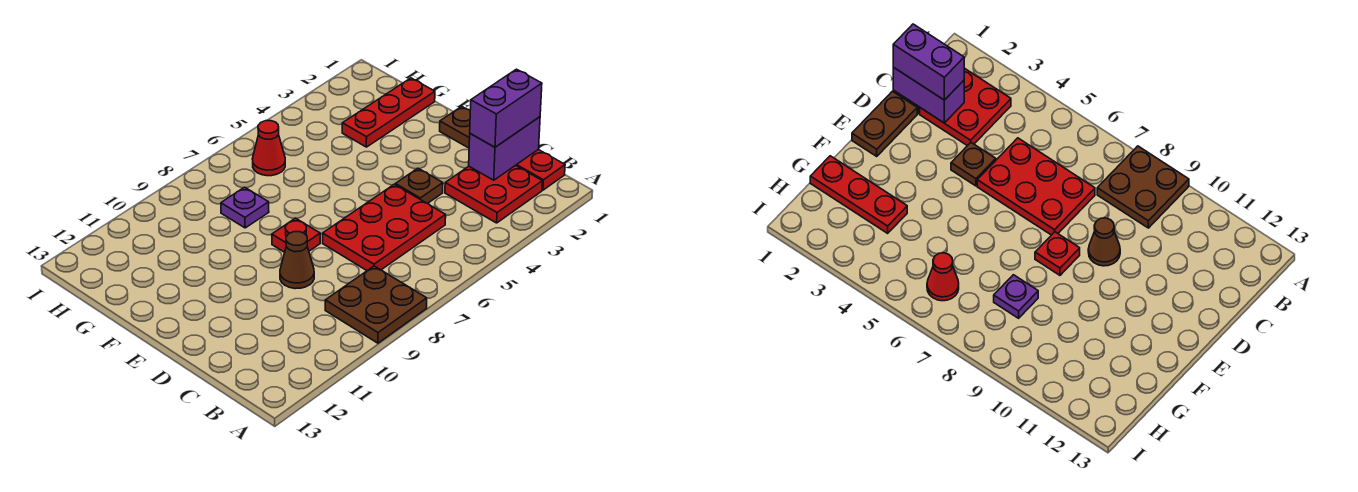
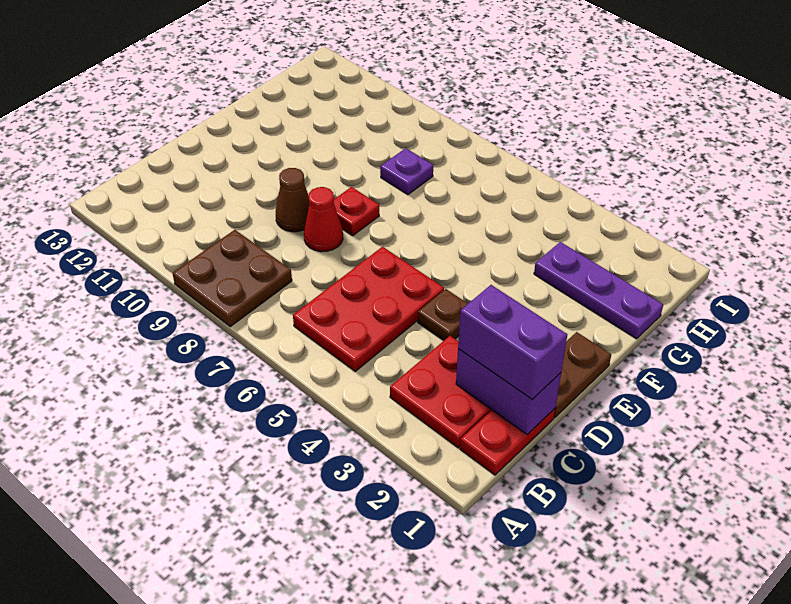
red plate C5:D7 level 1 -> red plate B5:D6 level 1
red plate G1:G3 level 1 -> purple plate G1:G3 level 1
red cone H6 level 1 -> red cone D8 level 1

